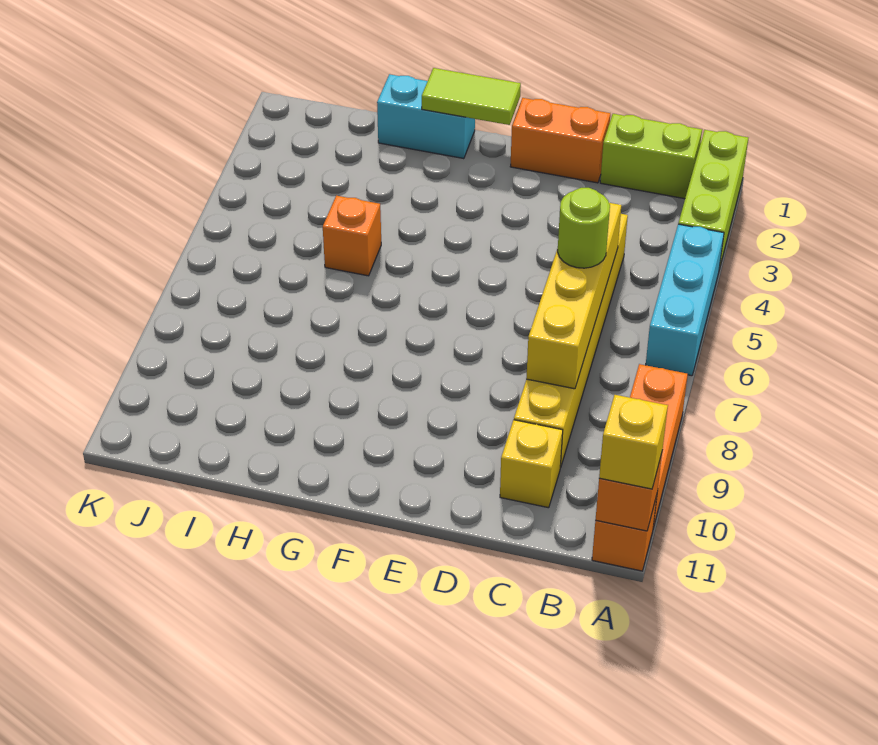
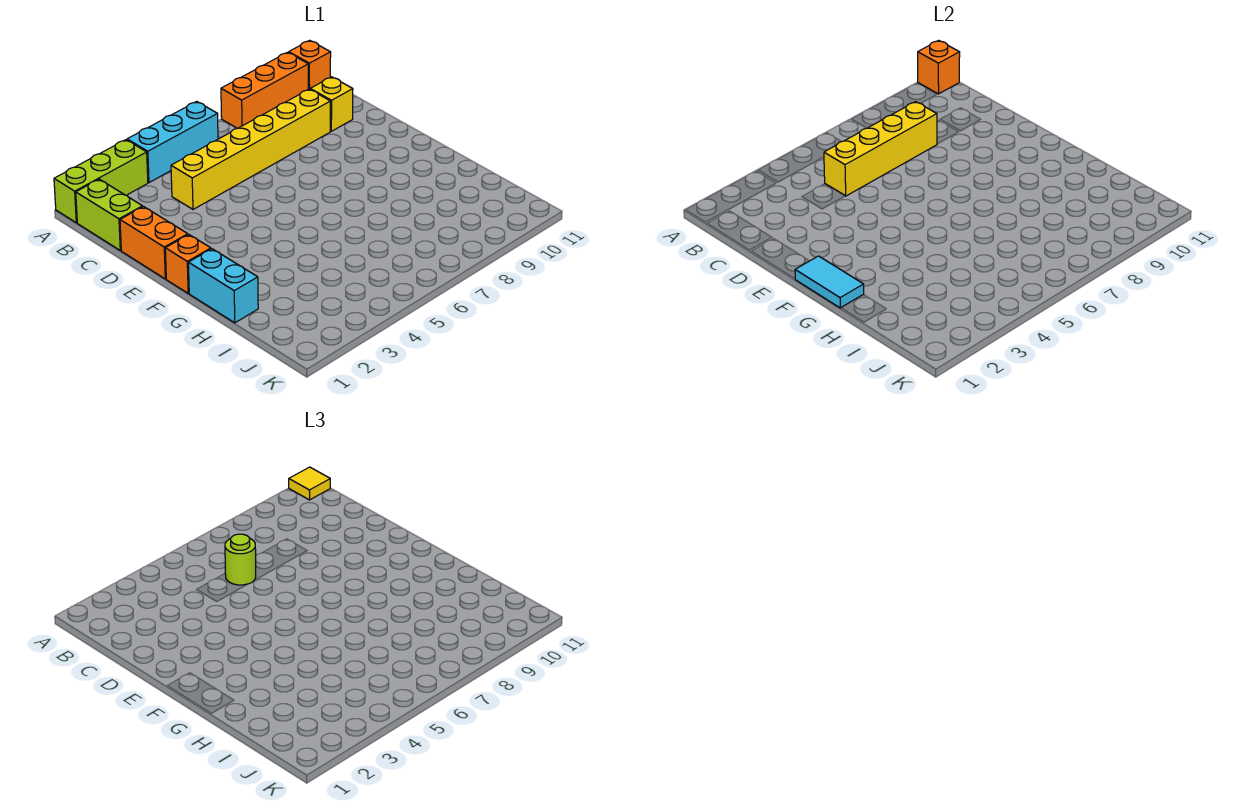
yellow brick A11 level 3 -> yellow tile A11 level 3
lime tile F1:G1 level 2 -> cyan tile F1:G1 level 2
orange brick H5 level 1 -> orange brick F1 level 1

